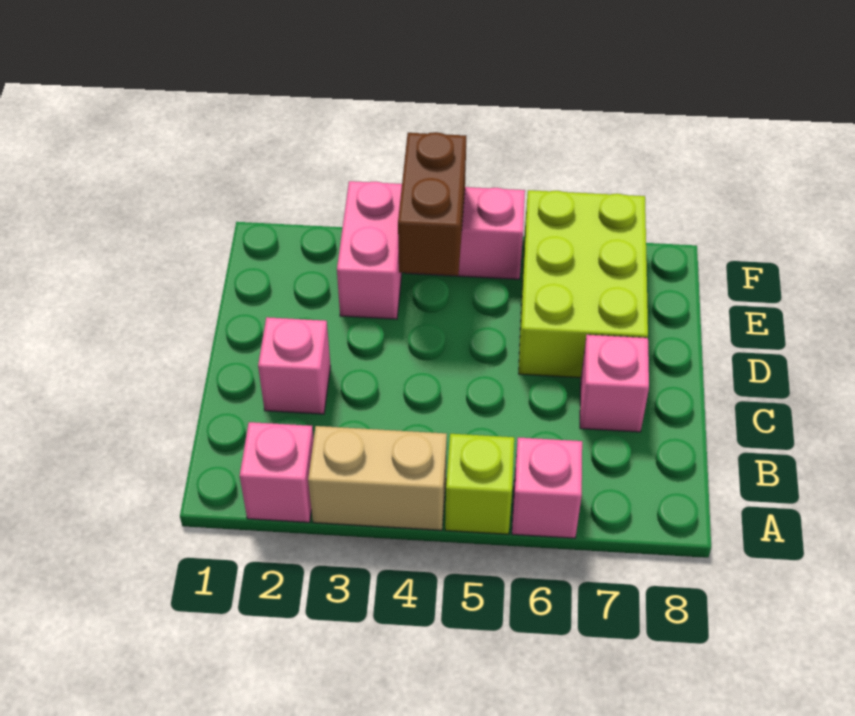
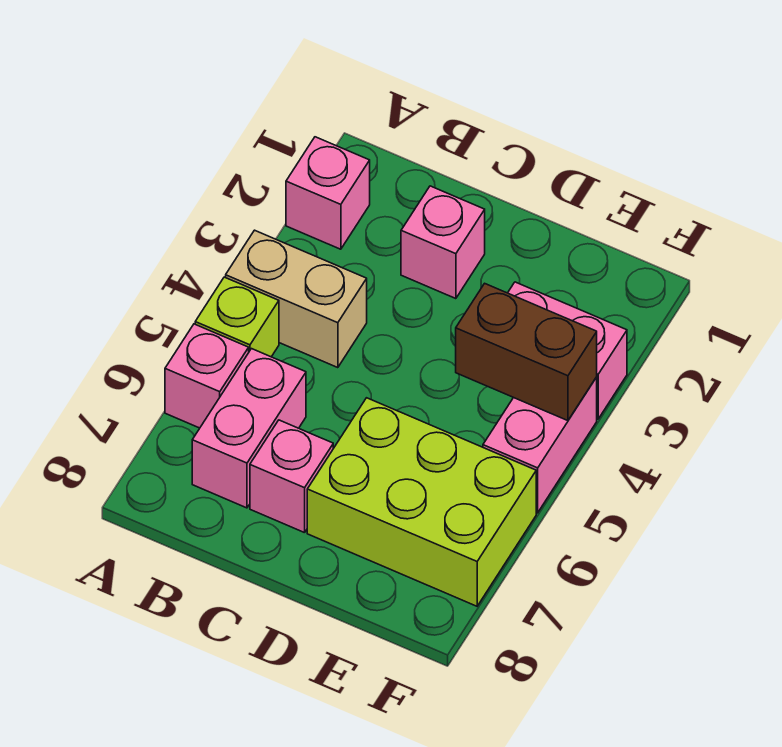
tan brick A3:A4 level 1 -> tan brick A4:B4 level 1
none -> pink brick B6:B7 level 1

